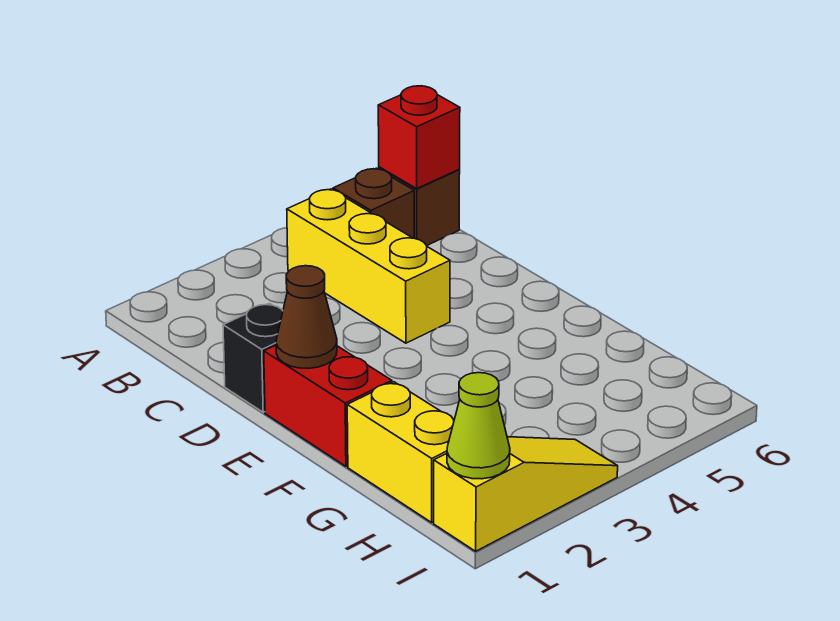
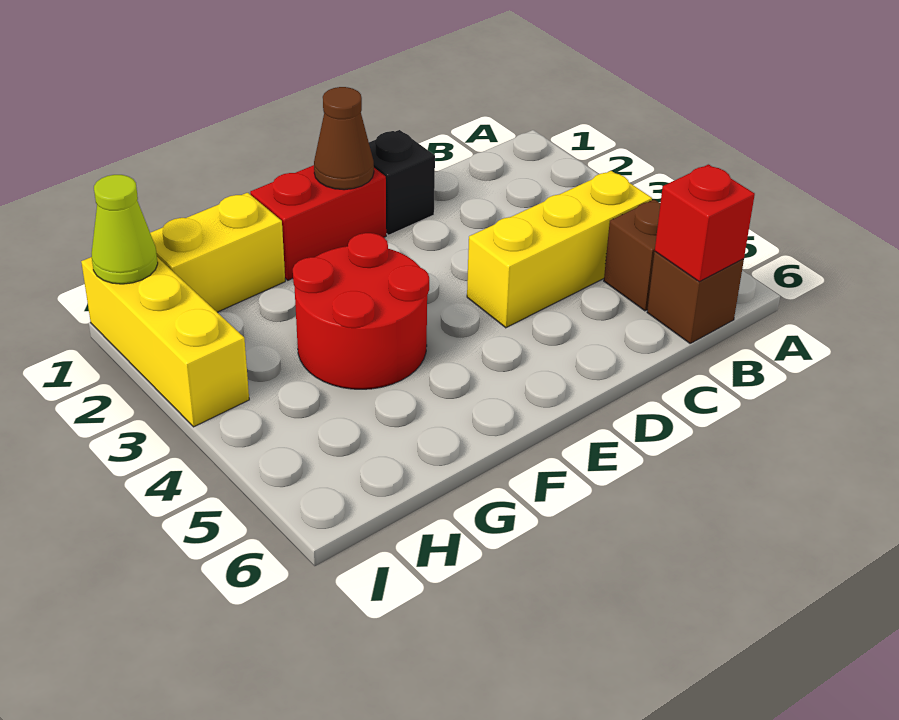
none -> red round brick F3:G4 level 1
yellow slope I1:I3 level 1 top 1 -> yellow brick I1:I3 level 1

